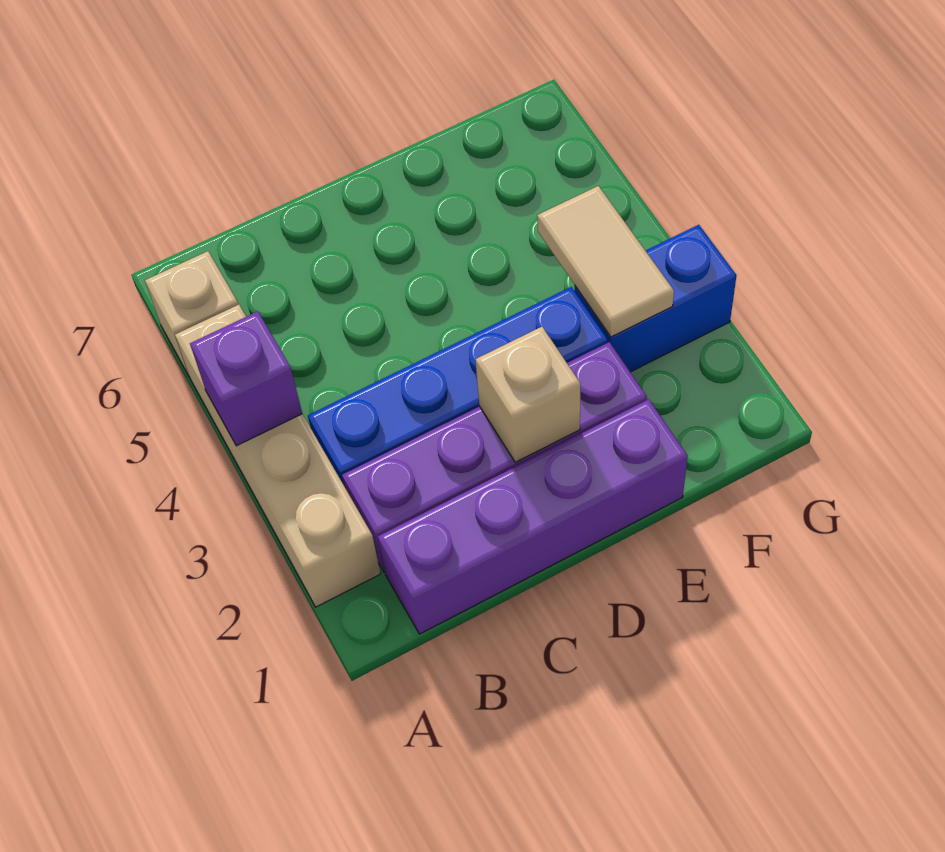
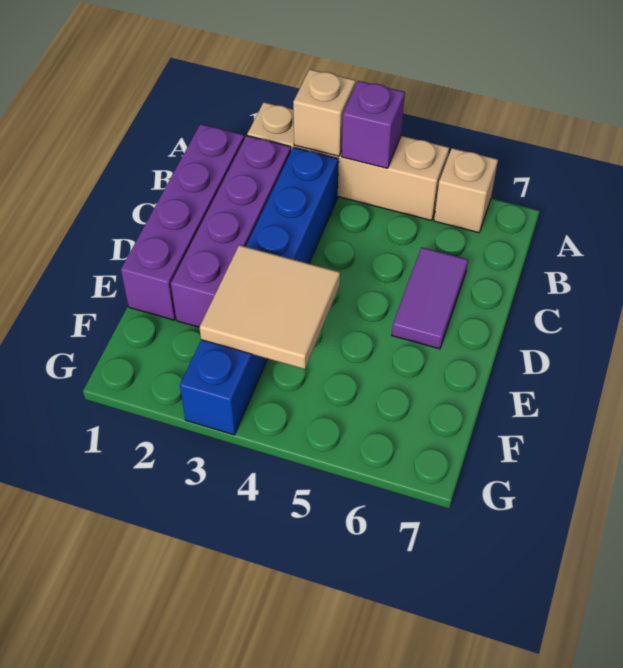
none -> purple tile C6:D6 level 1
tan brick D2 level 2 -> tan brick A3 level 2
tan tile F3:F4 level 2 -> tan tile E3:F4 level 2

